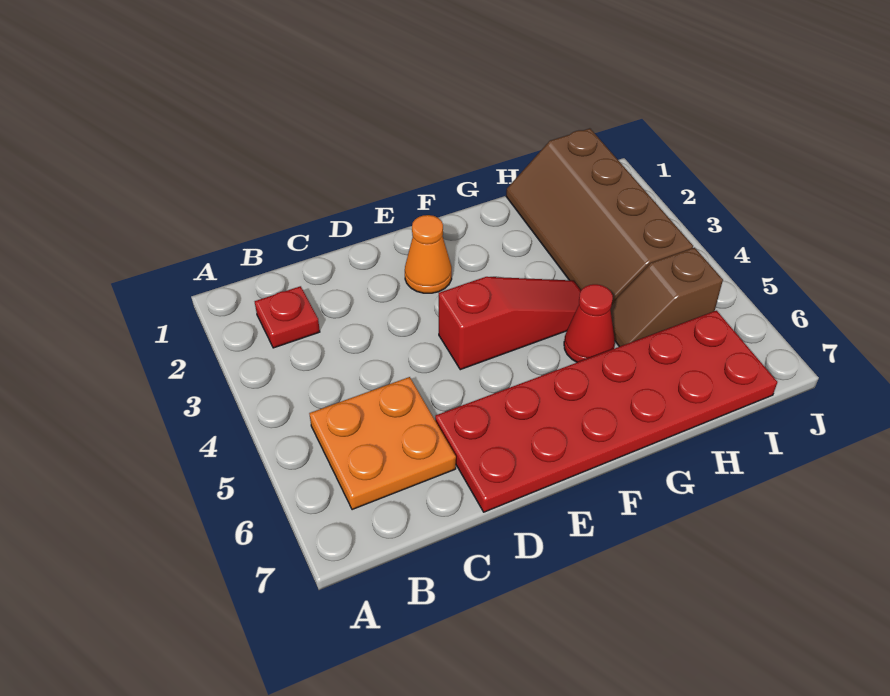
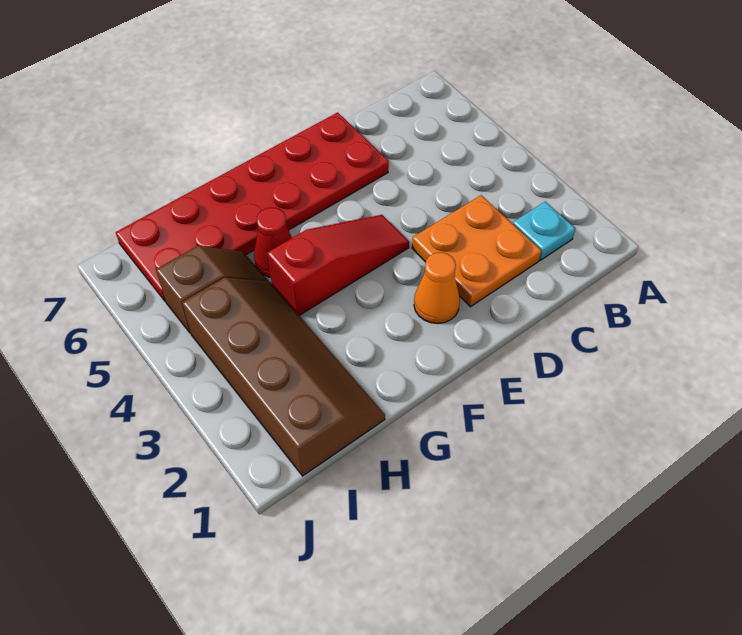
red plate B2 level 1 -> cyan plate B2 level 1
orange plate B5:C6 level 1 -> orange plate C2:D3 level 1
red slope E4:G4 level 1 top E -> red slope E4:G4 level 1 top G

